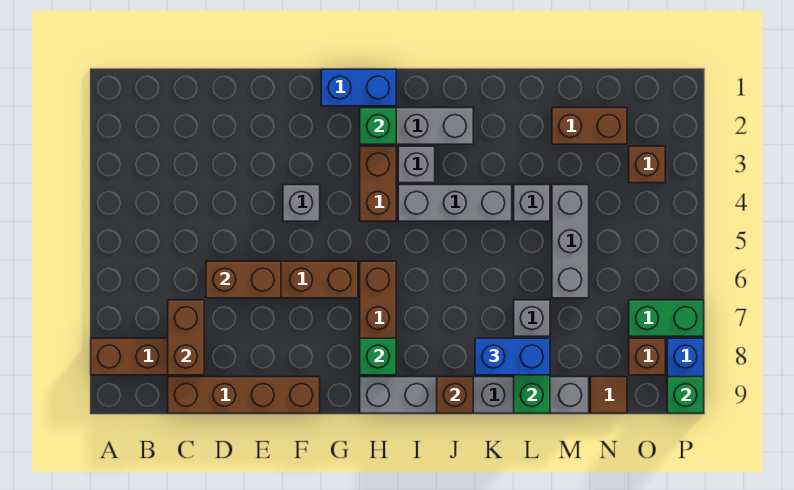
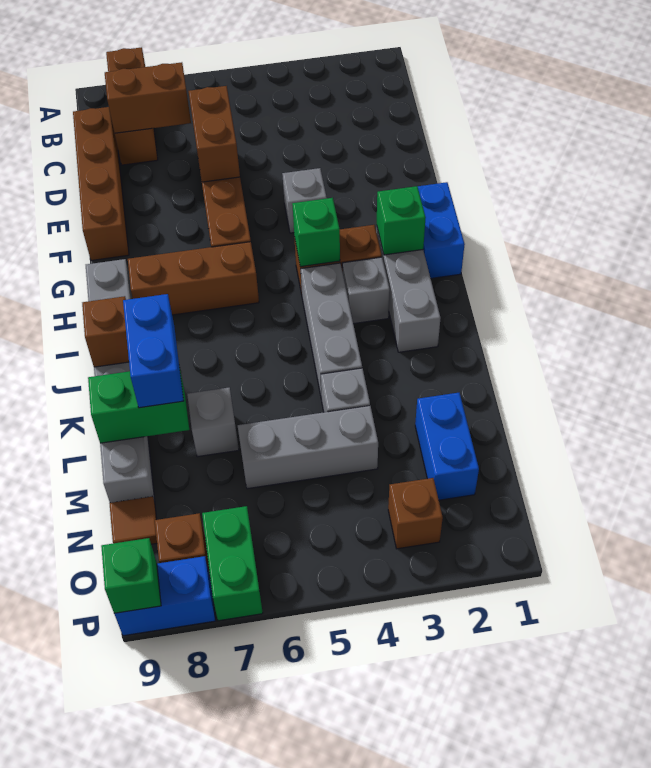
green brick H8 level 2 -> green brick H4 level 2
brown brick M2:N2 level 1 -> blue brick M2:N2 level 1

